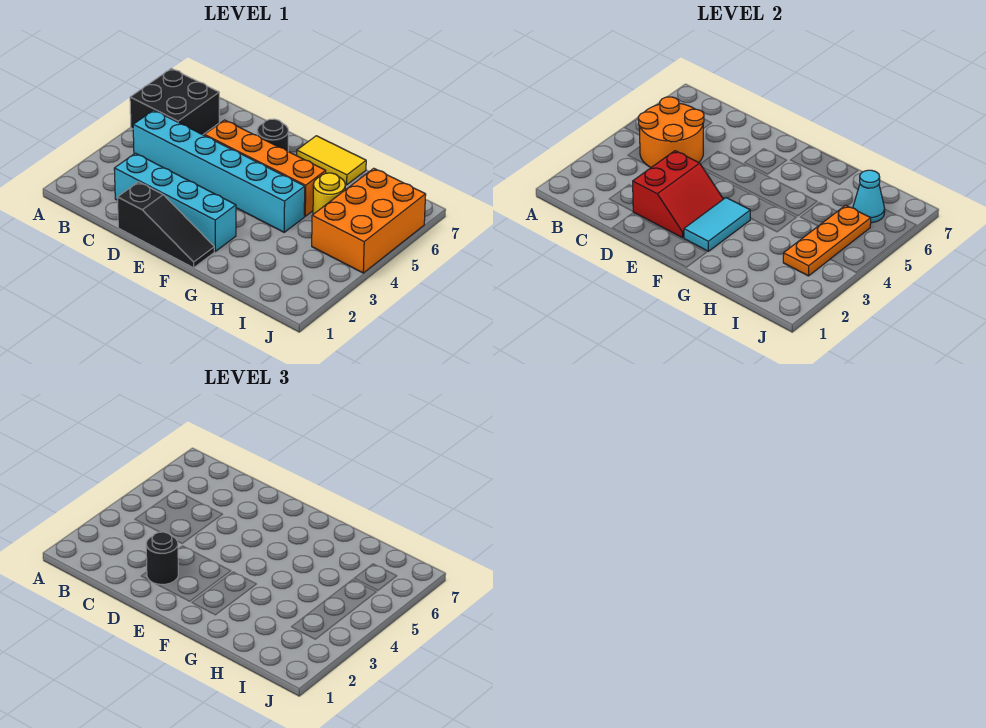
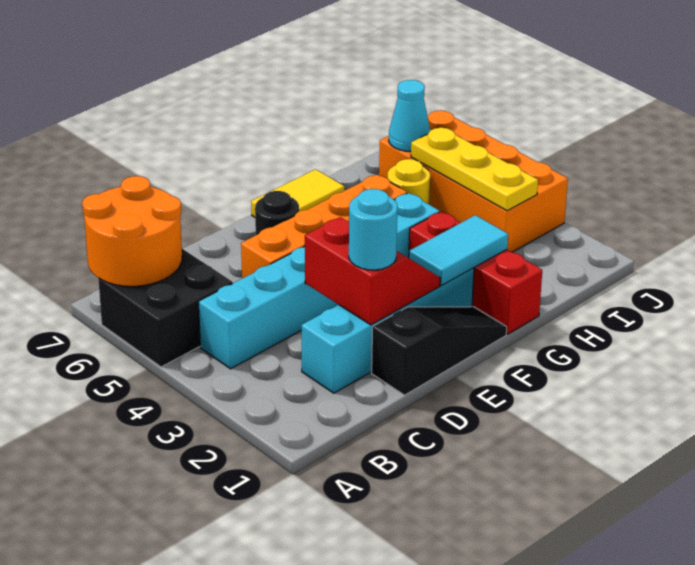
orange round brick B4:C5 level 2 -> orange round brick A6:B7 level 2
black round brick D2 level 3 -> cyan round brick D2 level 3
cyan tile F2:F3 level 2 -> cyan tile F2:G2 level 2
none -> red brick G1:G3 level 1
orange plate I3:I5 level 2 -> yellow plate I3:I5 level 2
orange brick I4:J6 level 1 -> orange brick I3:J6 level 1

